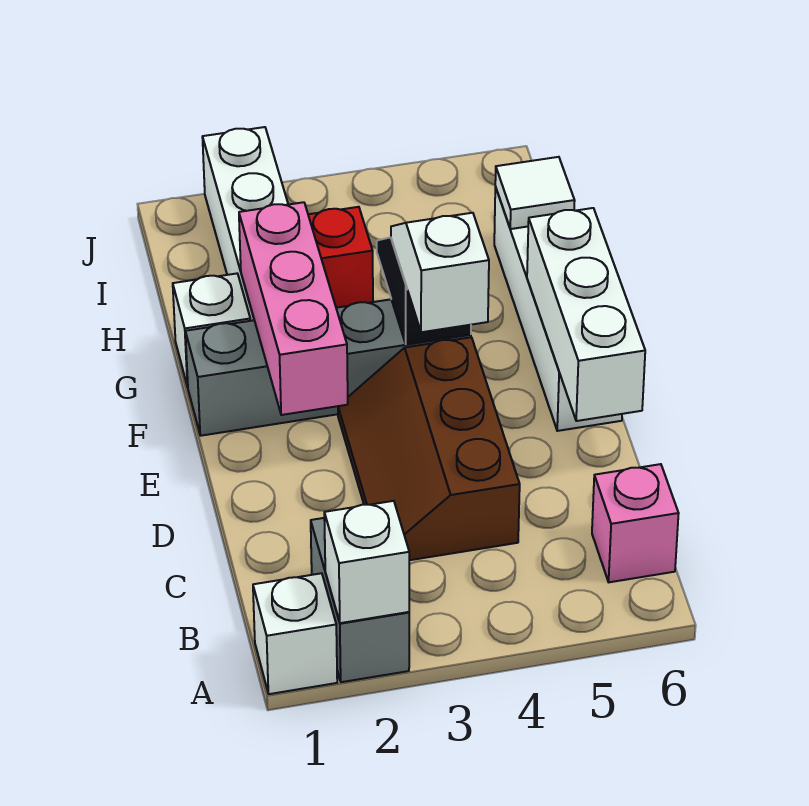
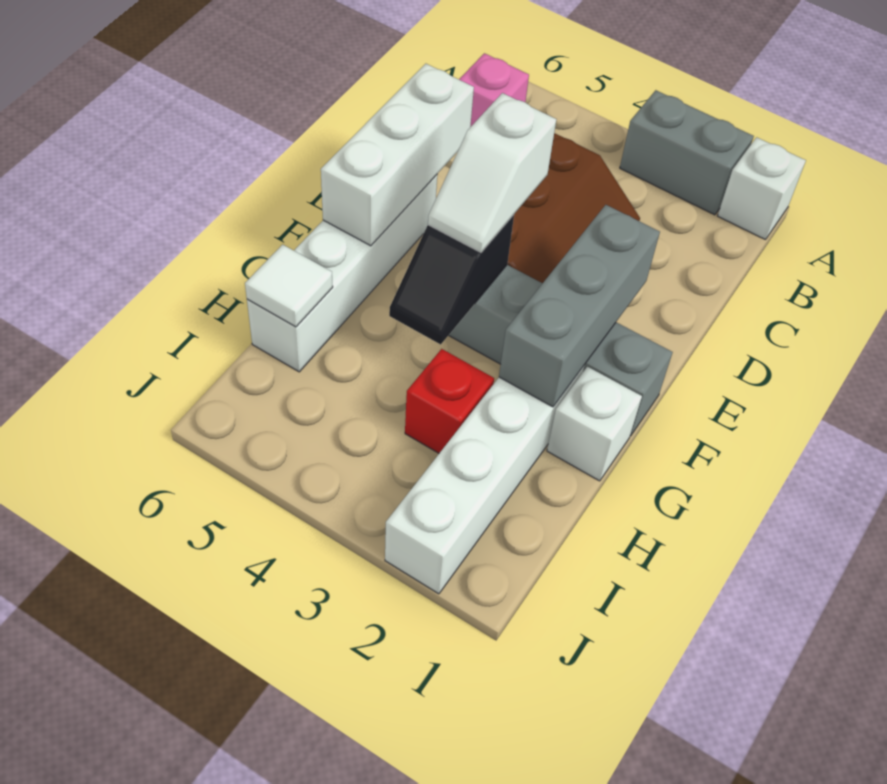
grey brick A2:B2 level 1 -> grey brick A2:A3 level 1
white brick A2 level 2 -> none
pink brick E2:G2 level 2 -> grey brick E2:G2 level 2

